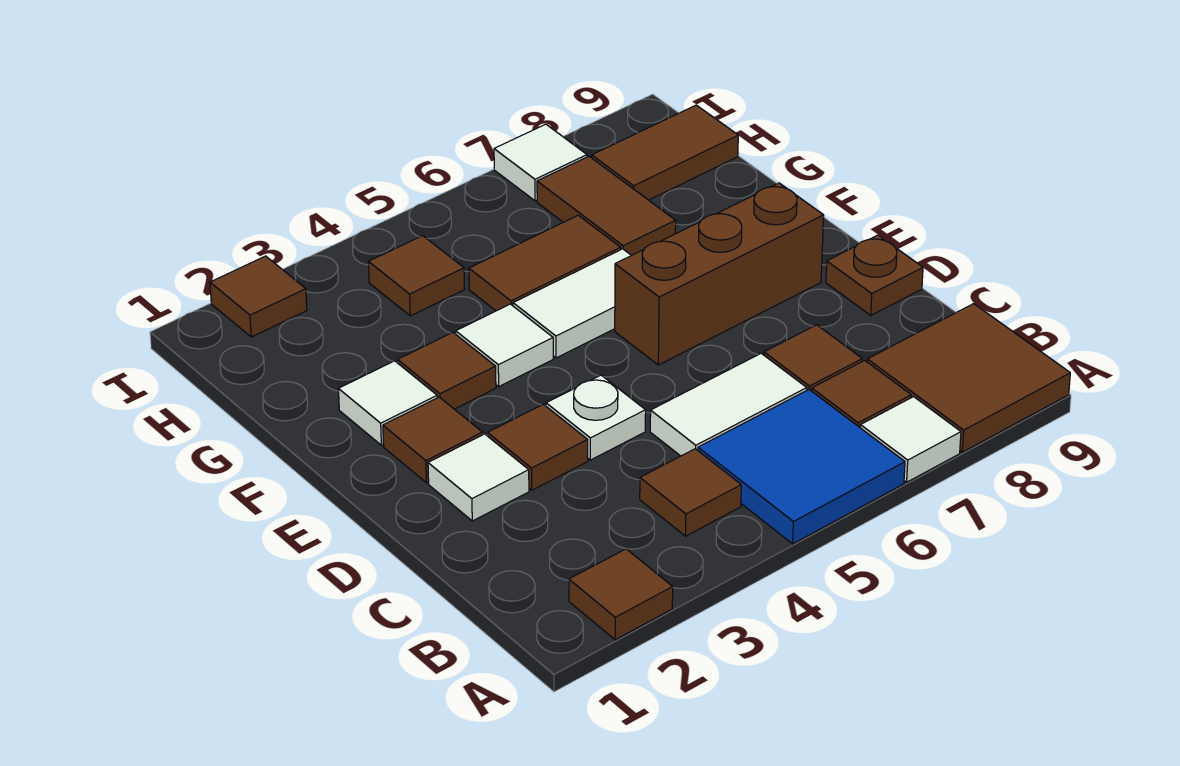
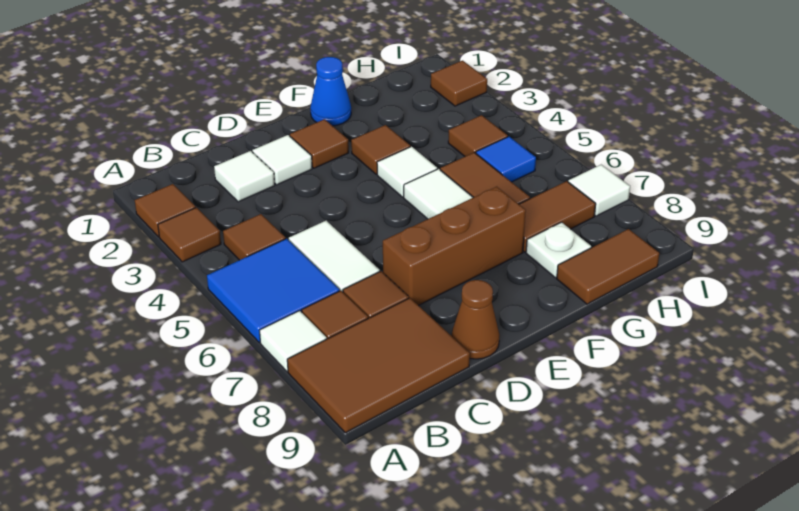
brown tile A8:B9 level 1 -> brown tile A8:C9 level 1
brown tile D3 level 1 -> brown tile A3 level 1
white plate D4 level 1 -> white plate G8 level 1
brown plate D9 level 1 -> brown cone D9 level 1
brown brick E6:E8 level 1 -> brown brick D7:F7 level 1
none -> blue cone F1 level 1
white tile F2 level 1 -> white tile C2 level 1
none -> blue tile H5 level 1
brown tile H8:H9 level 1 -> brown tile G9:H9 level 1

